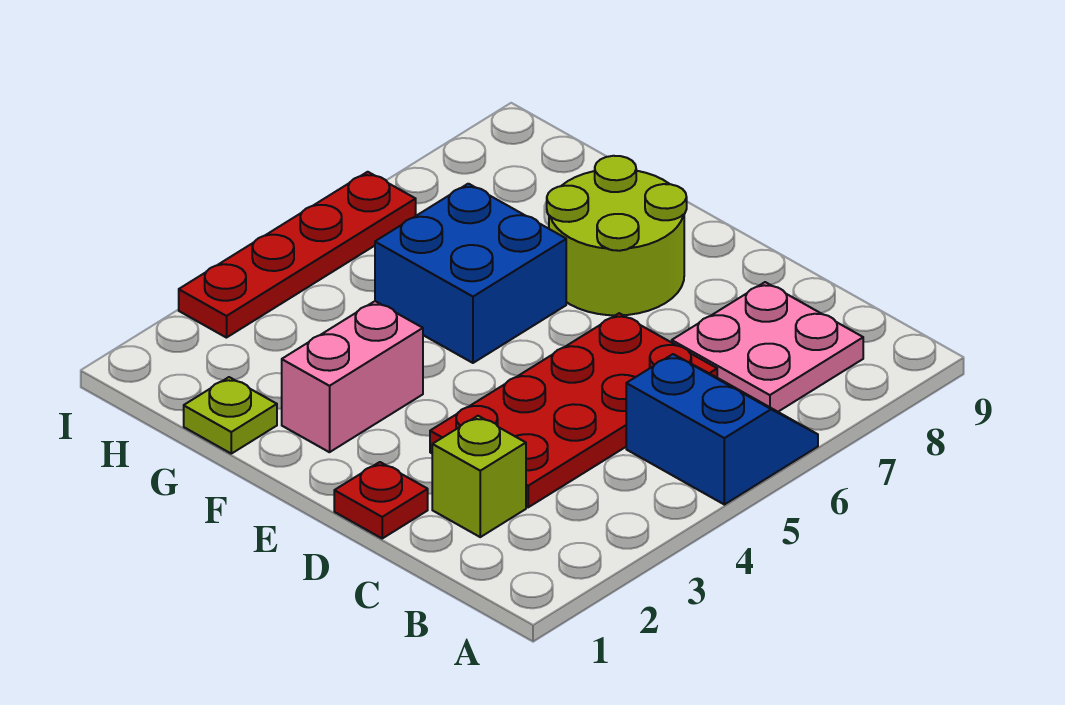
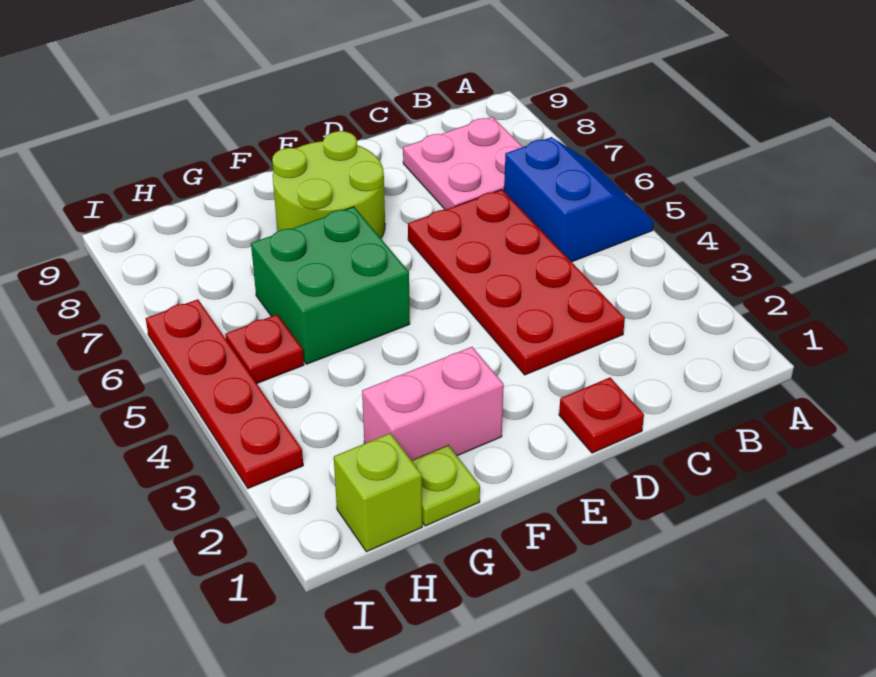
blue slope A5:B6 level 1 top 5 -> blue slope A5:B6 level 1 top B
lime brick C2 level 1 -> lime brick H1 level 1
pink brick F2:F3 level 1 -> pink brick F2:G2 level 1
blue brick F5:G6 level 1 -> green brick F5:G6 level 1
none -> red plate H5 level 1

